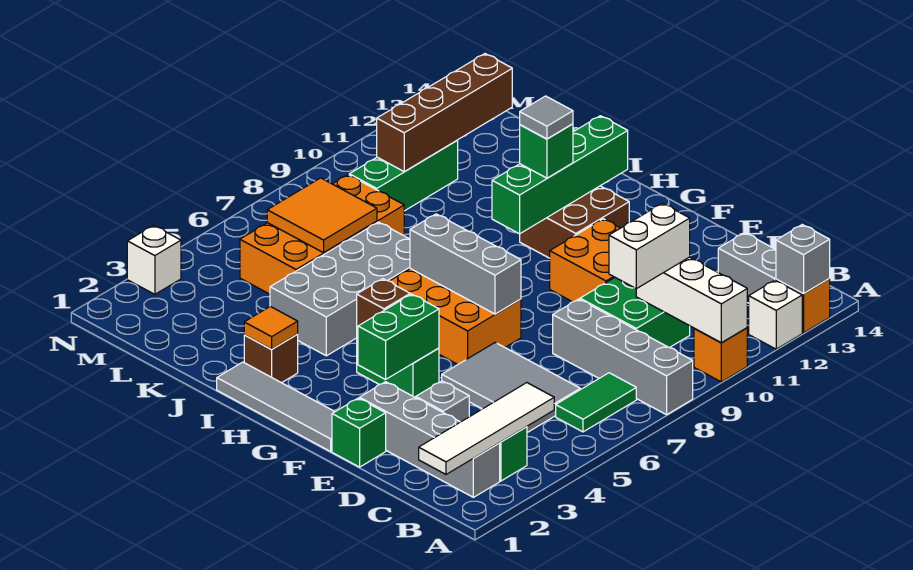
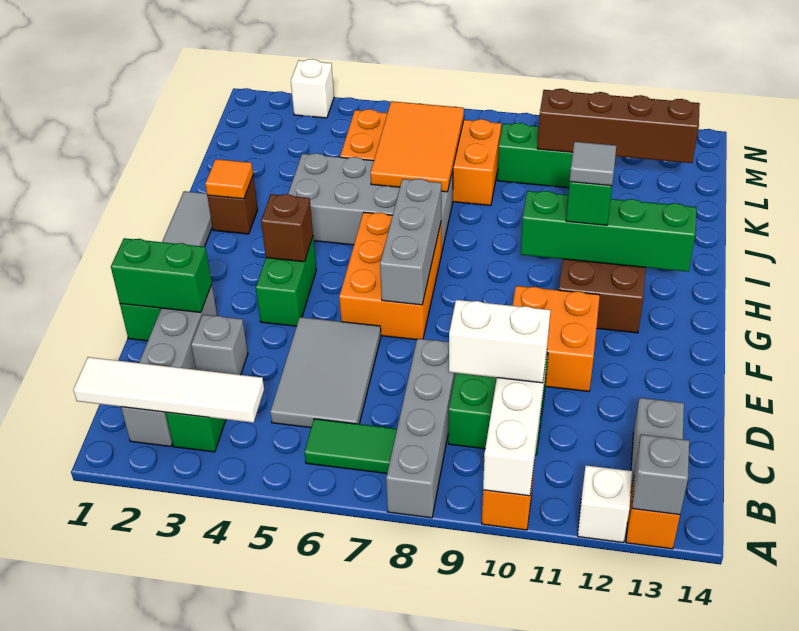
green brick F3:F4 level 2 -> green brick E1:E2 level 2
orange tile K6:L7 level 2 -> orange tile J6:L7 level 2

